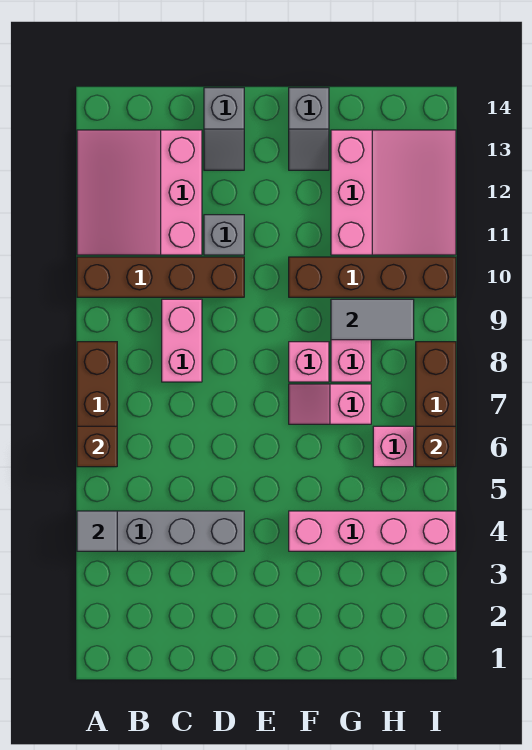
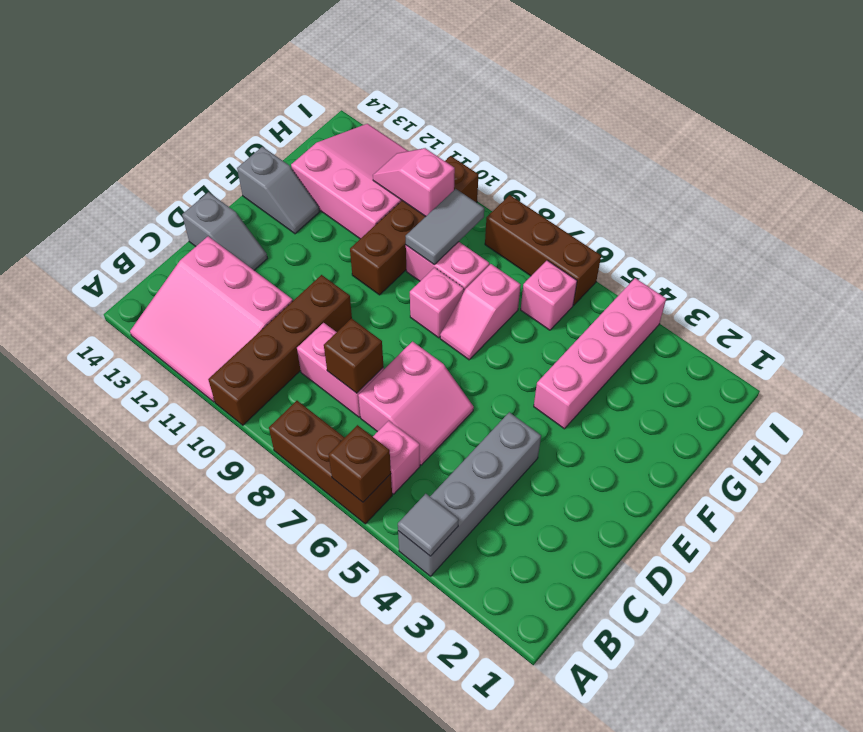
none -> pink brick B6 level 1
none -> pink slope C6:D7 level 1 top 7
grey brick D11 level 1 -> none
none -> pink slope H10:H11 level 2 top 10
brown brick I6 level 2 -> brown brick C8 level 2

